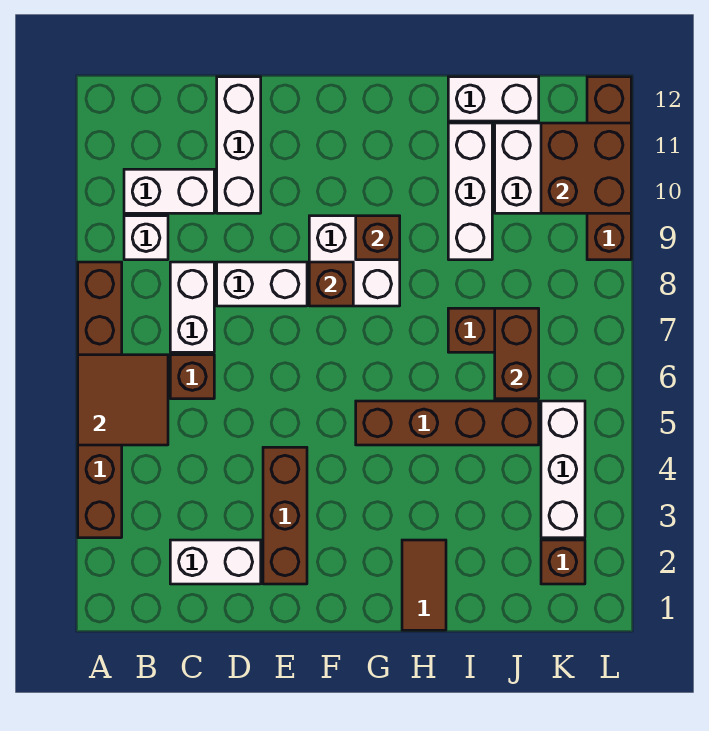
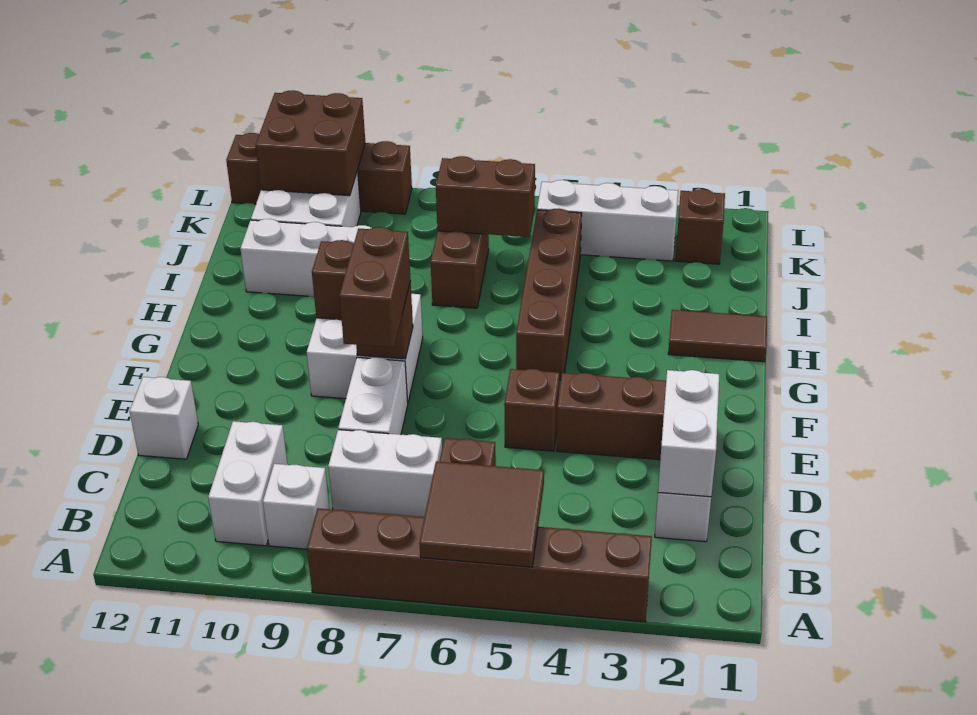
white brick D10:D12 level 1 -> white brick D12 level 1
none -> brown brick E5 level 1
none -> brown brick E8:F8 level 3
white brick I12:J12 level 1 -> white brick C2:D2 level 2

